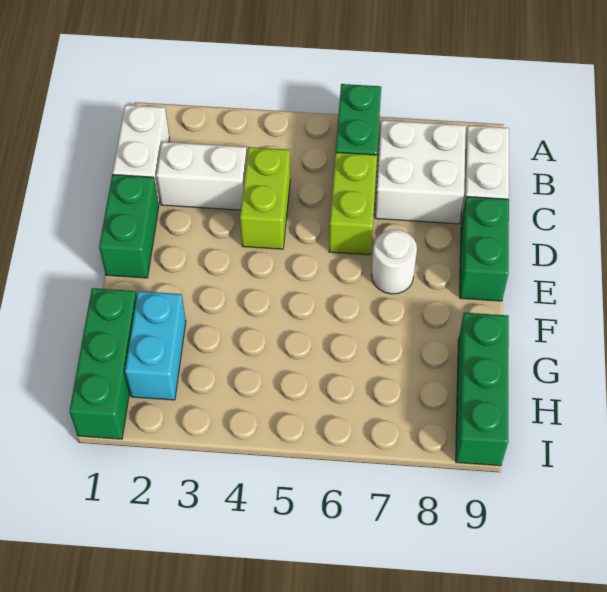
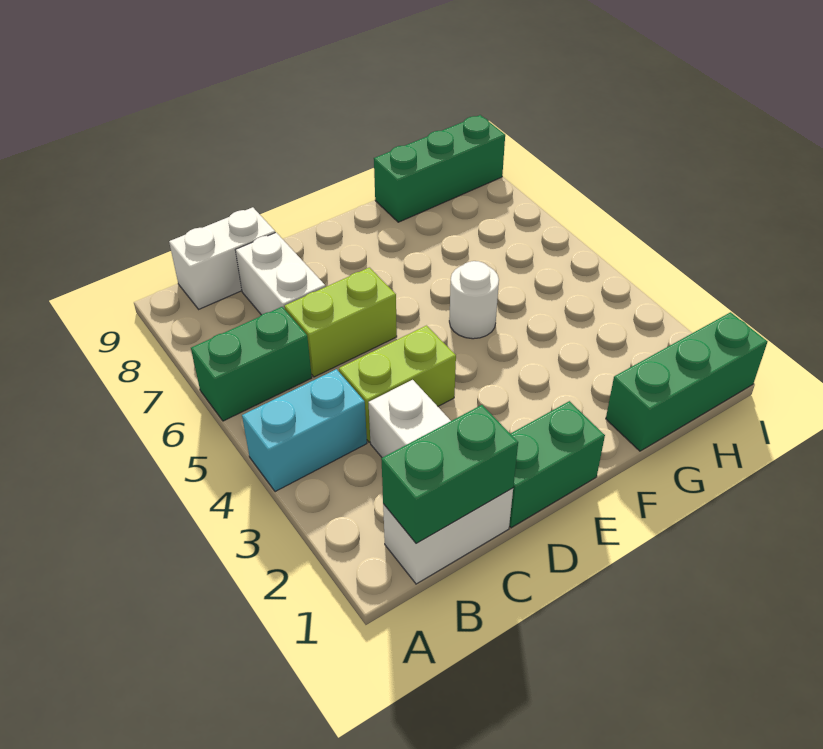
white brick B7:C8 level 1 -> white brick C7:C8 level 1
green brick D9:E9 level 1 -> green brick B1:C1 level 2
white round brick E7 level 1 -> white round brick F5 level 1
cyan brick G2:H2 level 1 -> cyan brick A4:B4 level 1

